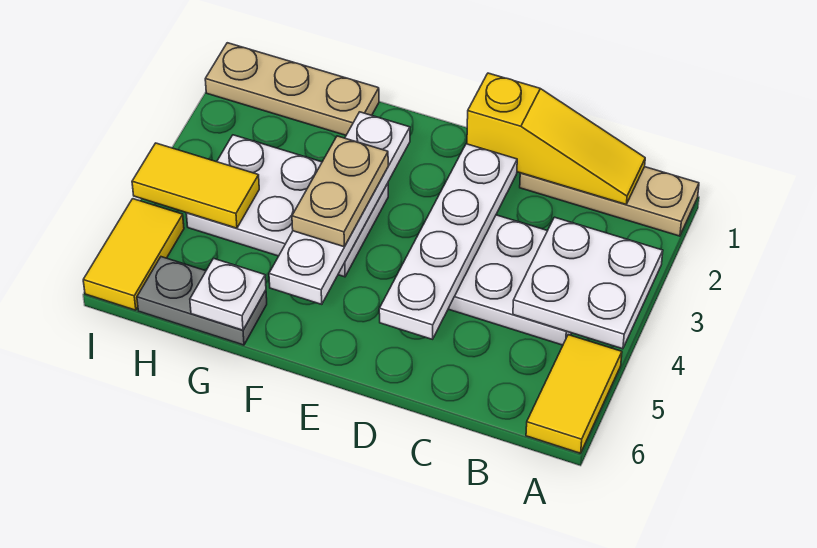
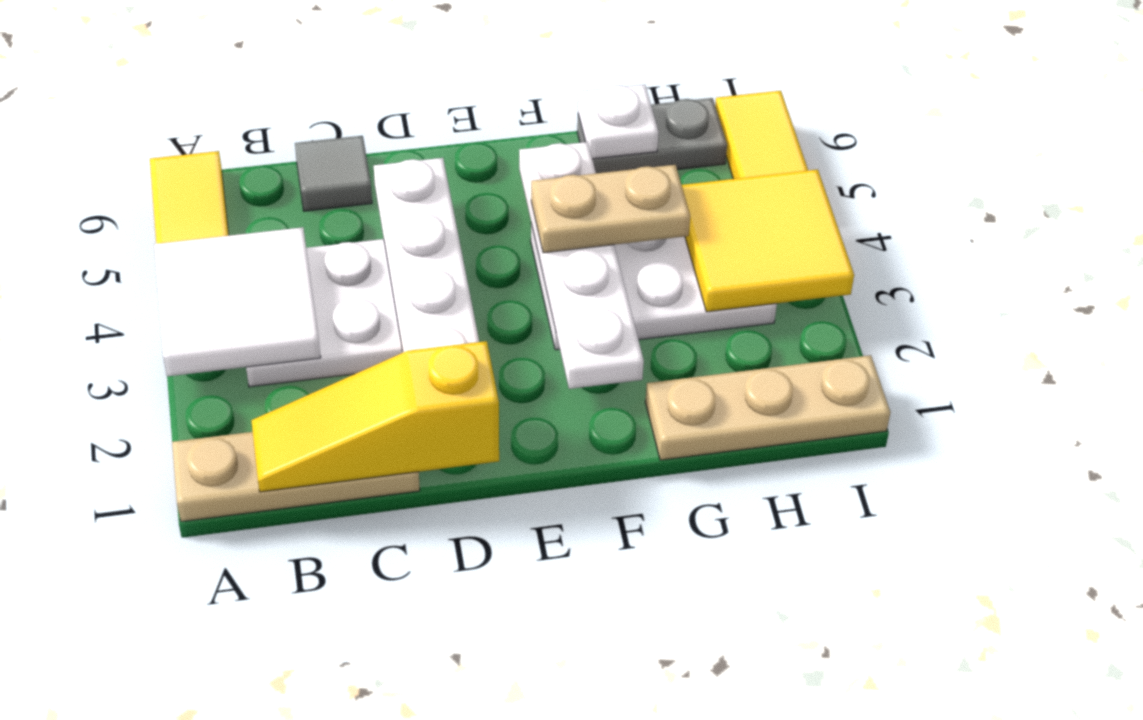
white plate A3:B4 level 2 -> white tile A3:B4 level 2
none -> grey tile C6 level 1
tan plate F3:F4 level 3 -> tan plate F4:G4 level 3
yellow tile H4:I4 level 2 -> yellow tile H3:I4 level 2

